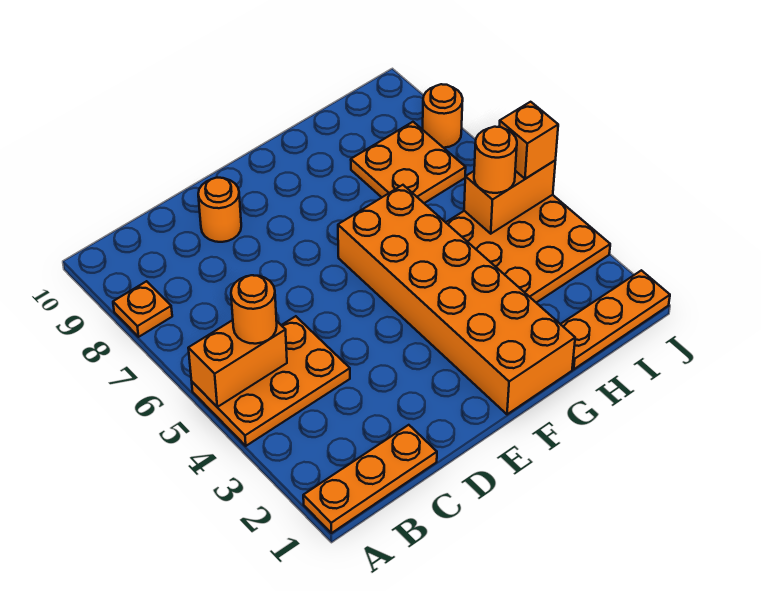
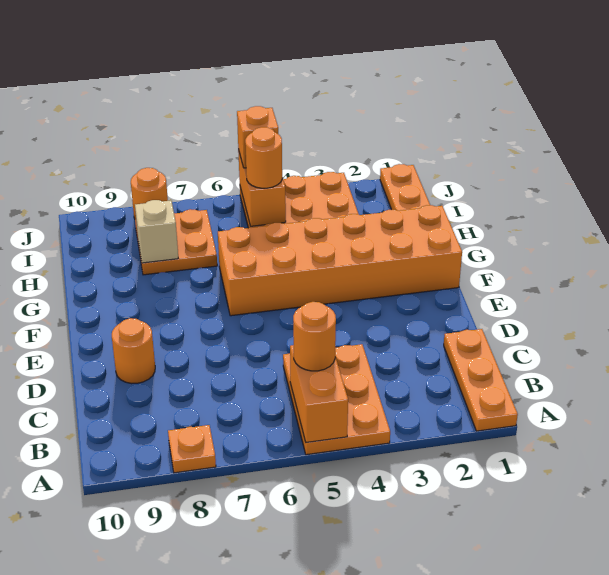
none -> tan brick H8 level 2

